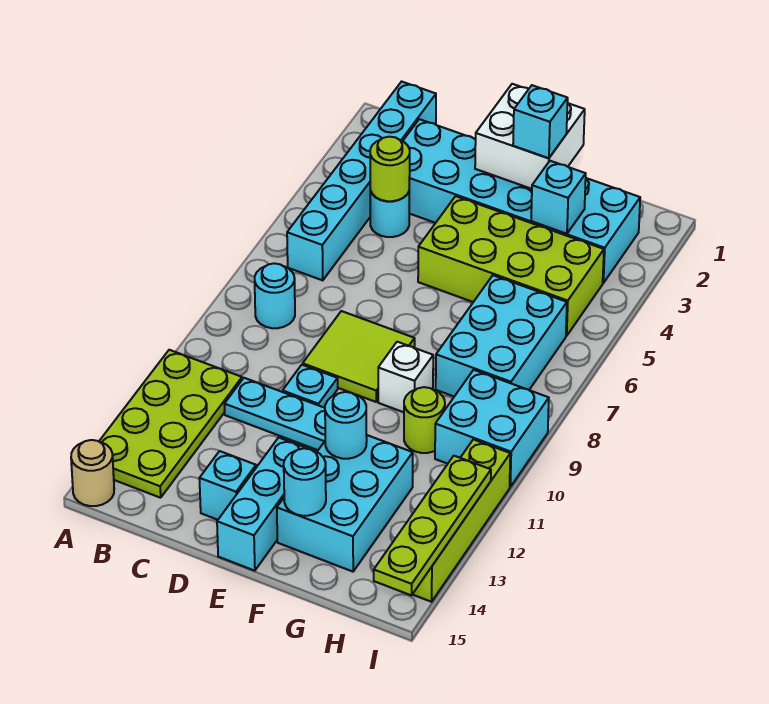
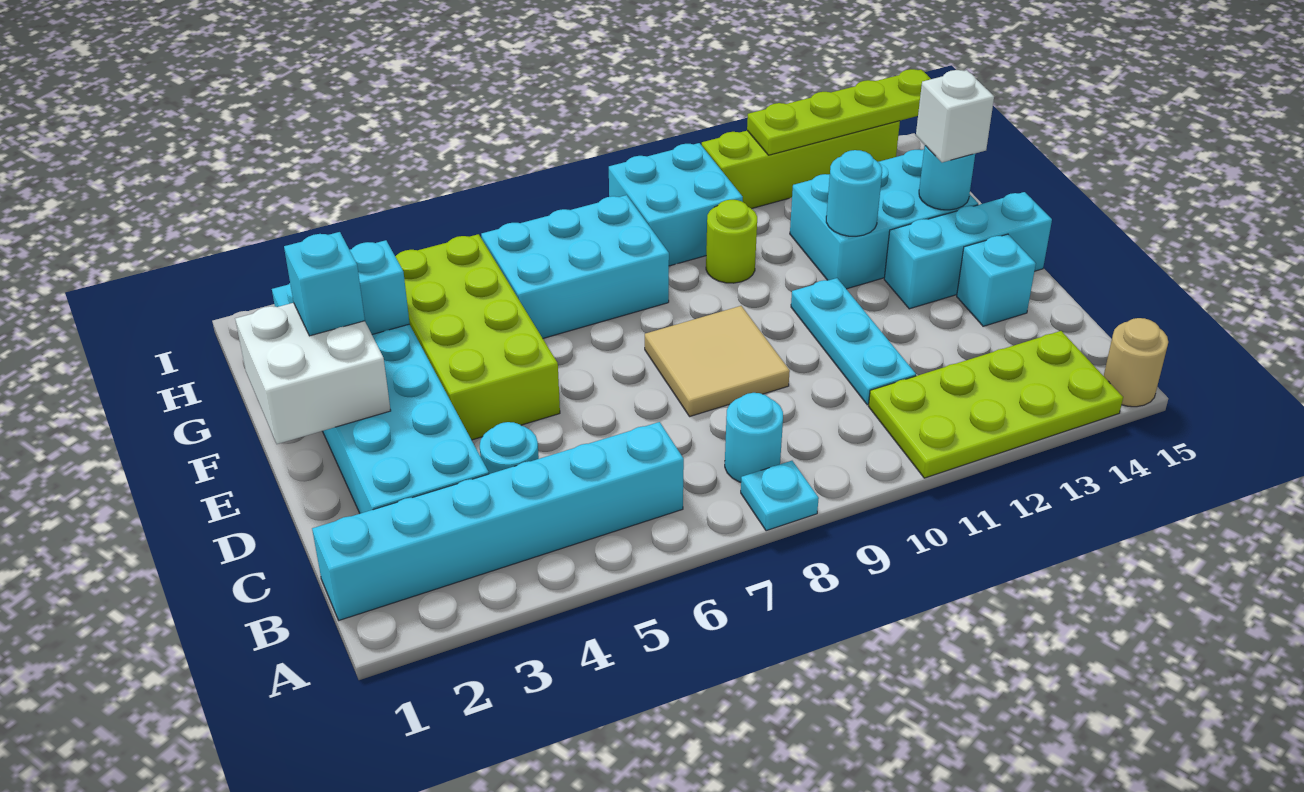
lime round brick C4 level 2 -> none
lime tile D8:E9 level 1 -> tan tile D8:E9 level 1
cyan plate D10 level 1 -> cyan plate A8 level 1
white brick F9 level 1 -> white brick F14 level 3

